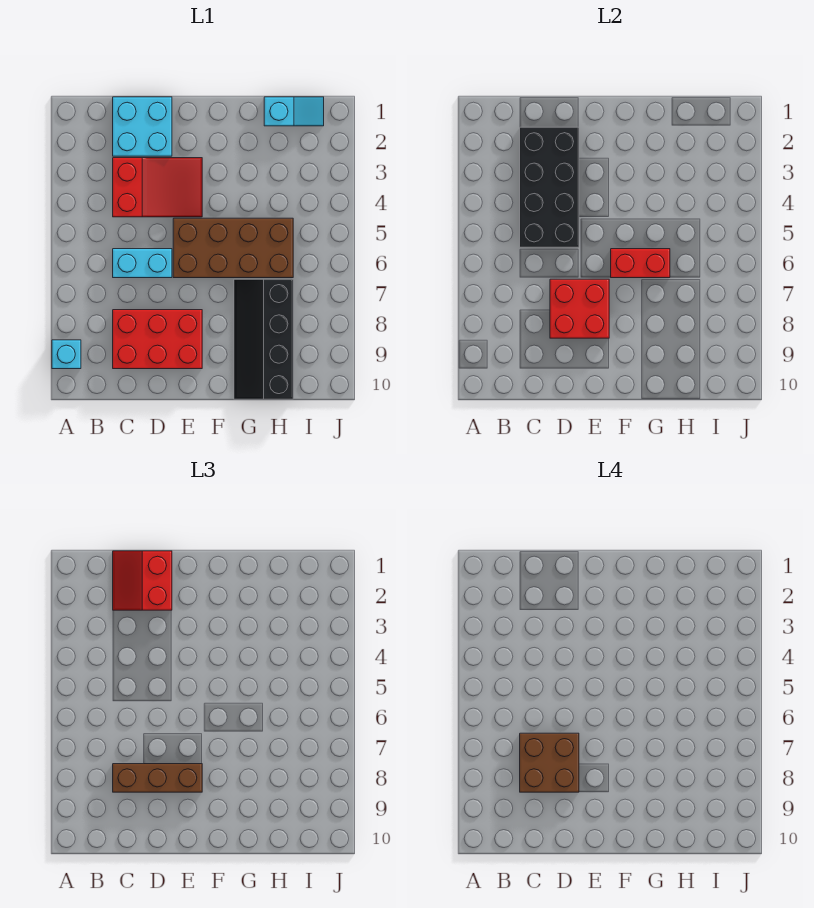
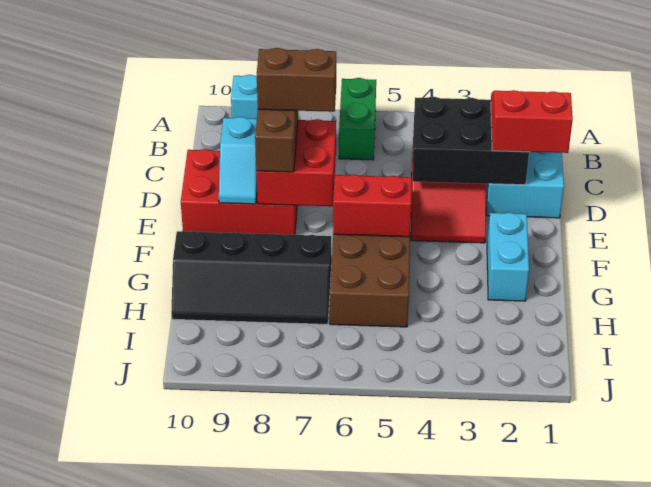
none -> green brick A6:B6 level 1
black brick C2:D5 level 2 -> black brick C2:D4 level 2
cyan brick C6:D6 level 1 -> cyan brick F2:G2 level 1
brown brick C7:D8 level 4 -> brown brick D7:D8 level 4
red brick C8:E9 level 1 -> red brick D8:E10 level 1
red brick F6:G6 level 2 -> red brick F5:F6 level 2
black slope G7:H10 level 1 top H -> black slope G7:H10 level 1 top G
cyan slope H1:I1 level 1 top H -> cyan slope D9:E9 level 2 top D

